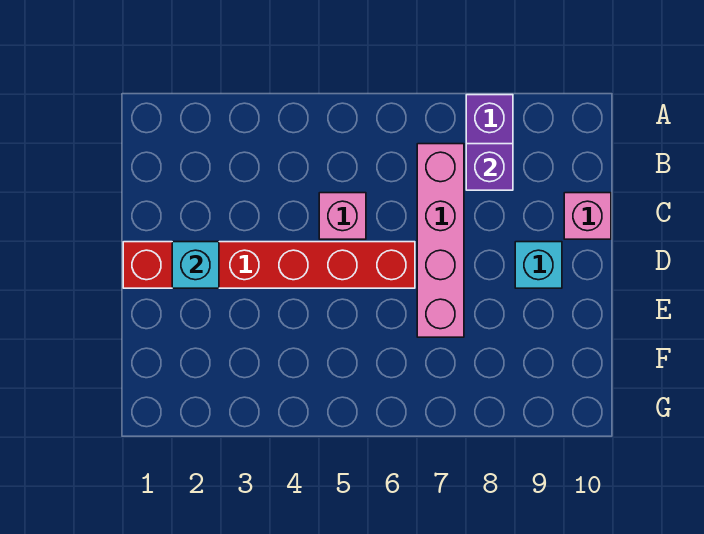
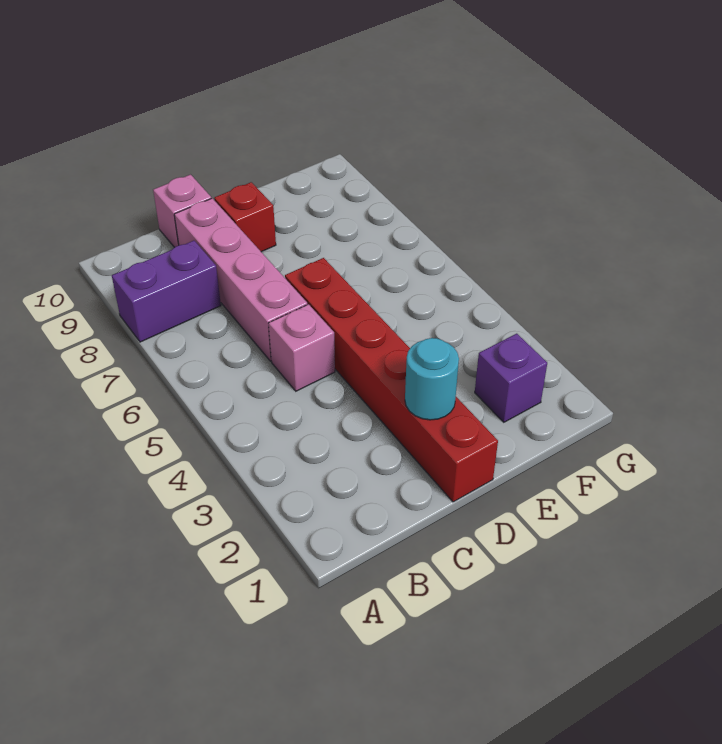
pink brick B7:E7 level 1 -> pink brick C6:C9 level 1
purple brick B8 level 2 -> purple brick F2 level 1
cyan brick D2 level 2 -> cyan round brick D2 level 2
cyan brick D9 level 1 -> red brick D9 level 1

